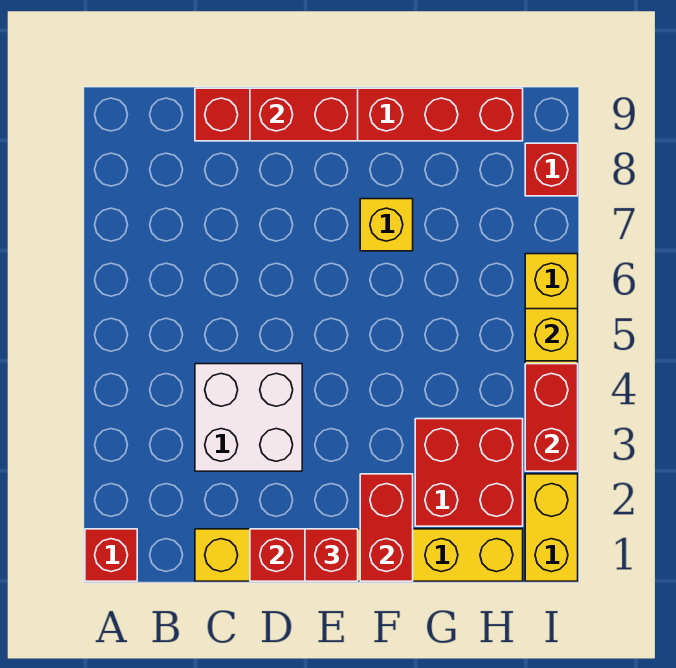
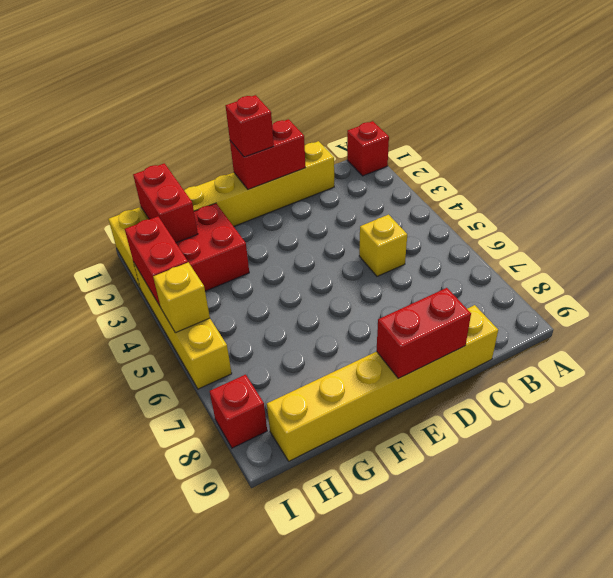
white brick C3:D4 level 1 -> none
red brick C9:H9 level 1 -> yellow brick C9:H9 level 1
red brick F1:F2 level 2 -> red brick H1:H2 level 2
yellow brick F7 level 1 -> yellow brick C5 level 1

